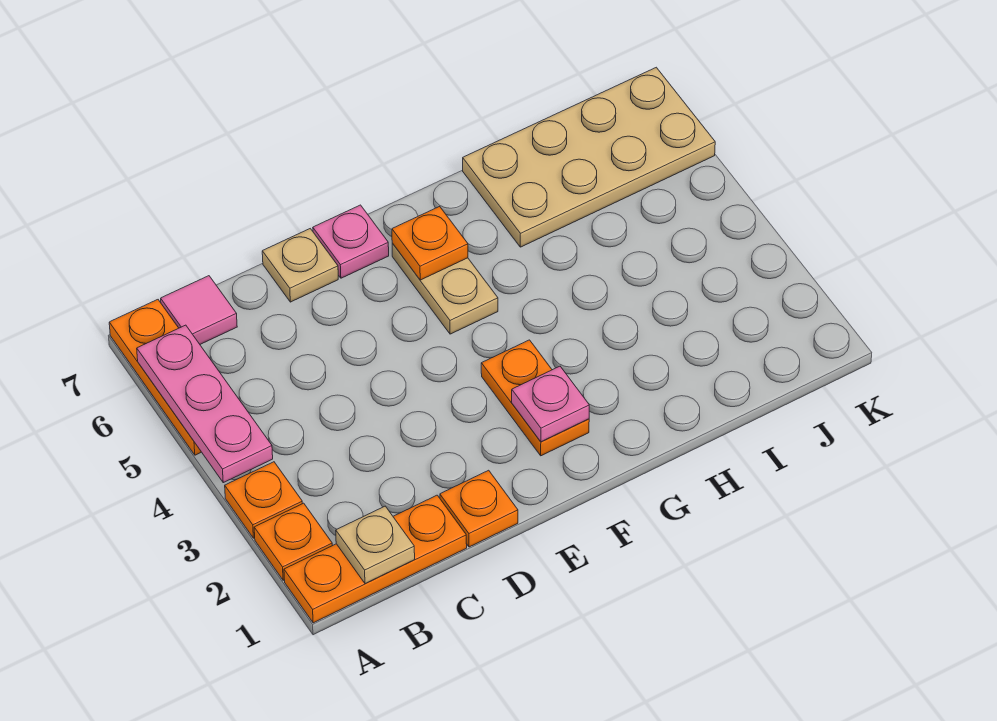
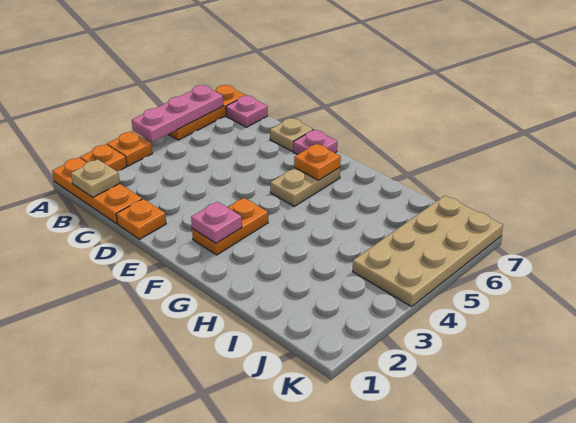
pink tile B7 level 1 -> pink plate B7 level 1
tan plate H6:K7 level 1 -> tan plate J4:K7 level 1

